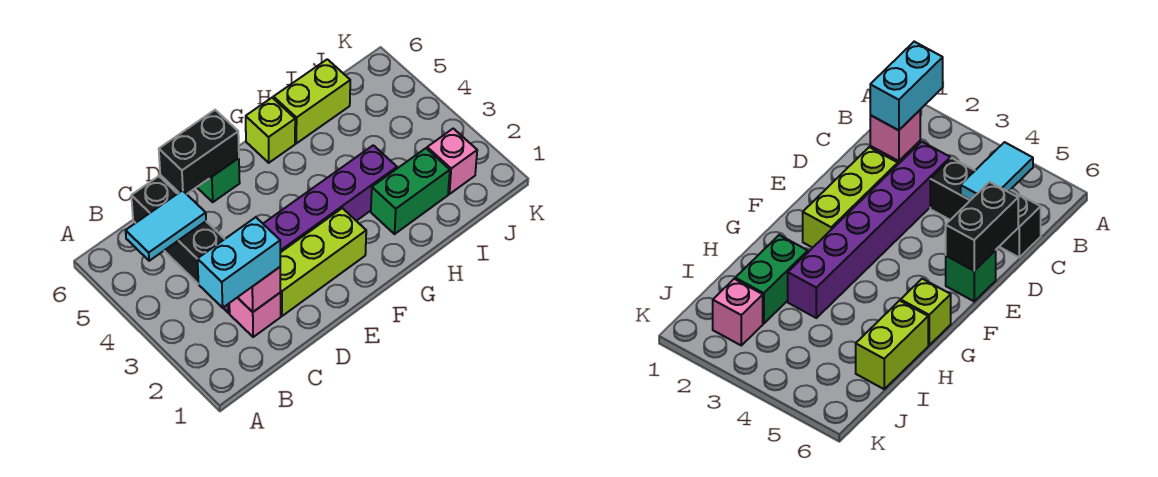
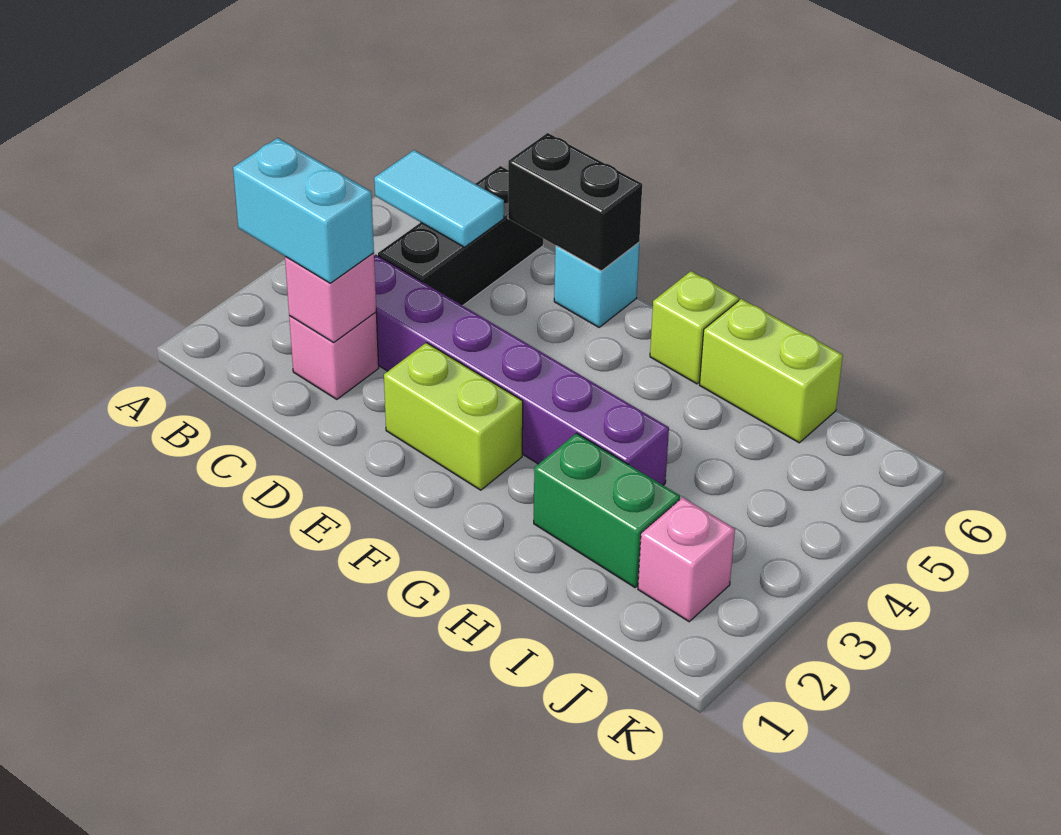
lime brick D2:F2 level 1 -> lime brick E2:F2 level 1
green brick E6 level 1 -> cyan brick E6 level 1

